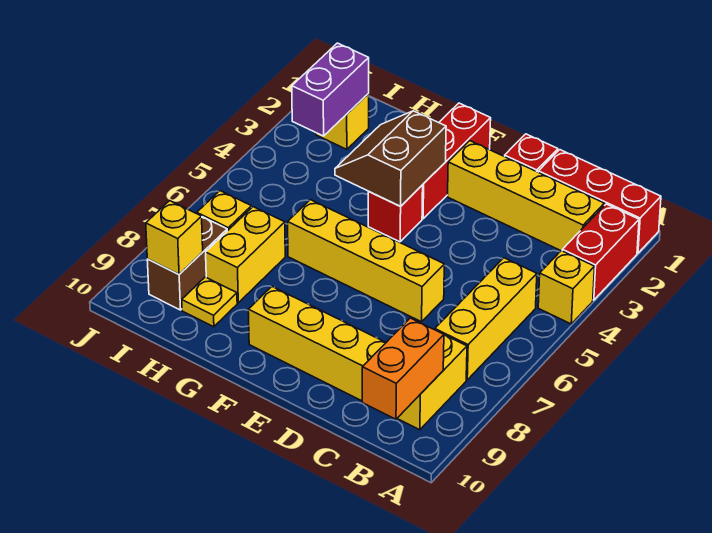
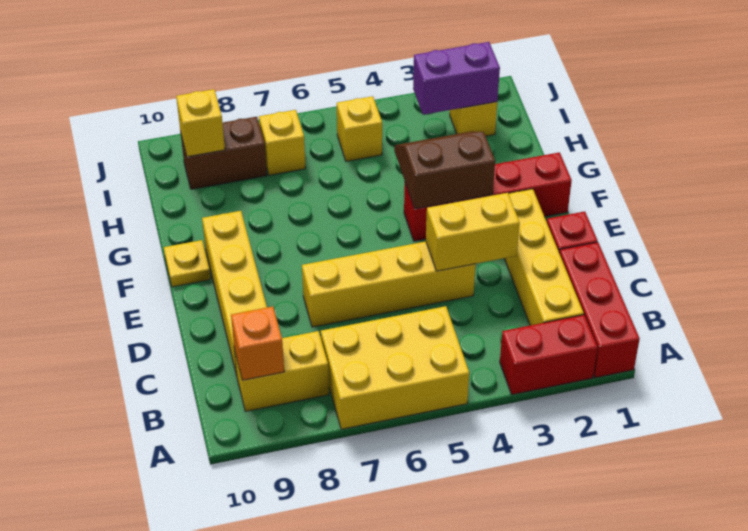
yellow brick A4 level 1 -> yellow brick I5 level 1
yellow brick B5:B7 level 1 -> yellow brick A5:B7 level 1
orange brick B9:B10 level 2 -> orange brick B9 level 2
yellow brick D6:G6 level 1 -> yellow brick D4:D7 level 1
yellow brick H7:H8 level 1 -> yellow brick D3:D4 level 2
yellow plate H9 level 1 -> yellow plate F10 level 1

